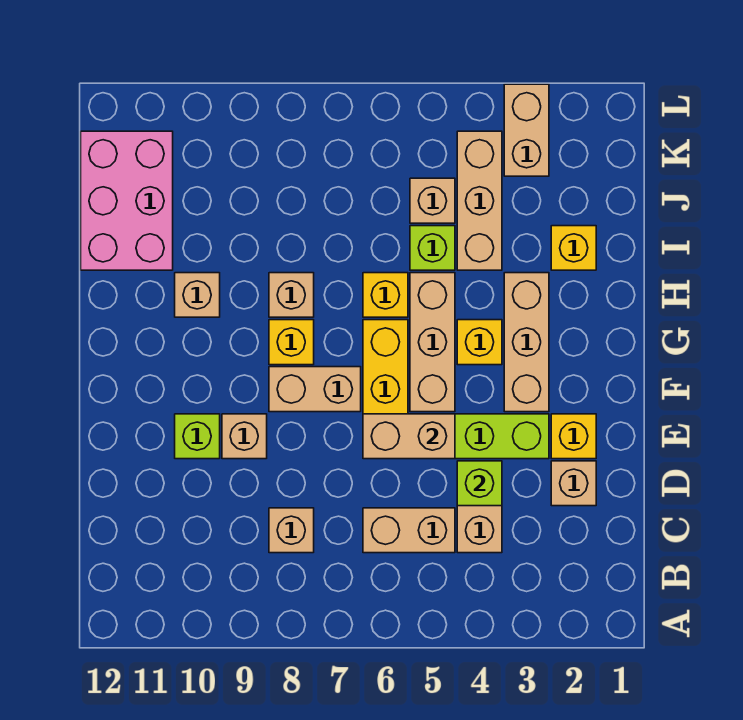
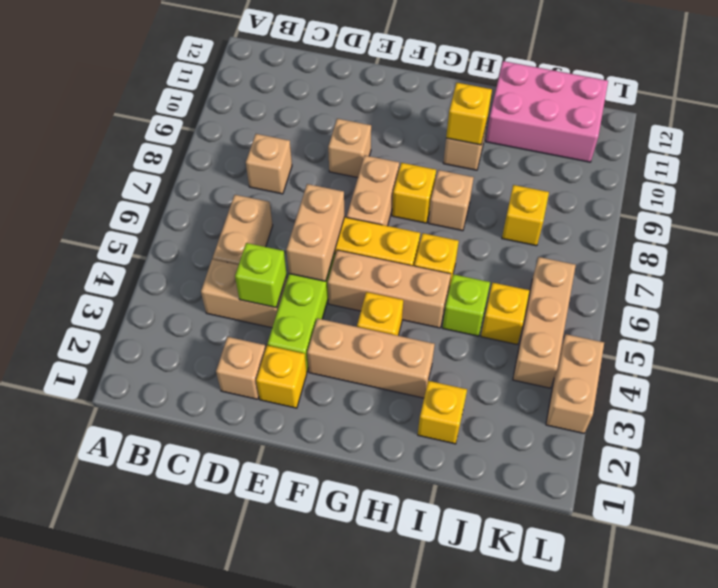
lime brick E10 level 1 -> none
none -> yellow brick H10 level 2
tan brick I4:K4 level 1 -> tan brick K4:K6 level 1
tan brick J5 level 1 -> yellow brick J5 level 1
none -> yellow brick J8 level 1
tan brick K3:L3 level 1 -> tan brick L3:L4 level 1

